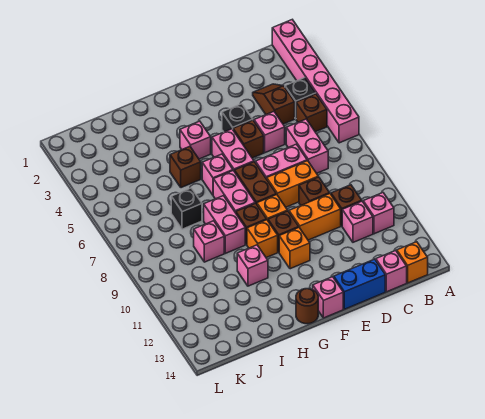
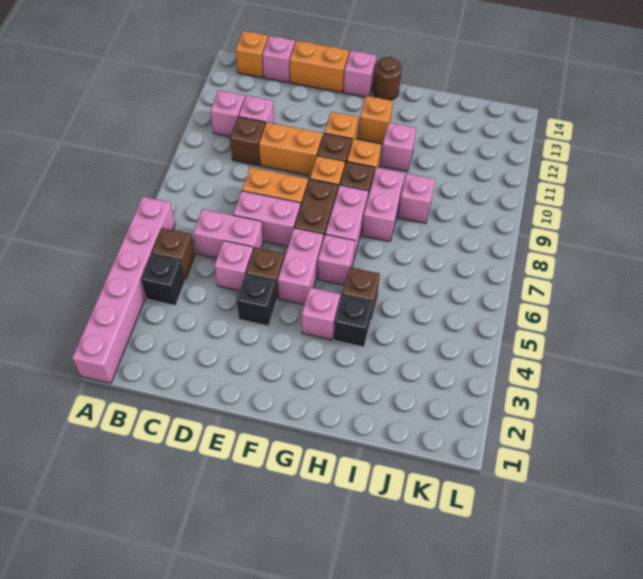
brown slope C3:C4 level 1 top 4 -> none
pink brick C6:C7 level 1 -> pink brick C6:D6 level 1
brown brick D9 level 1 -> none
blue brick D14:E14 level 1 -> orange brick D14:E14 level 1
none -> orange brick G12 level 1
black brick I7 level 1 -> black brick H4 level 1

